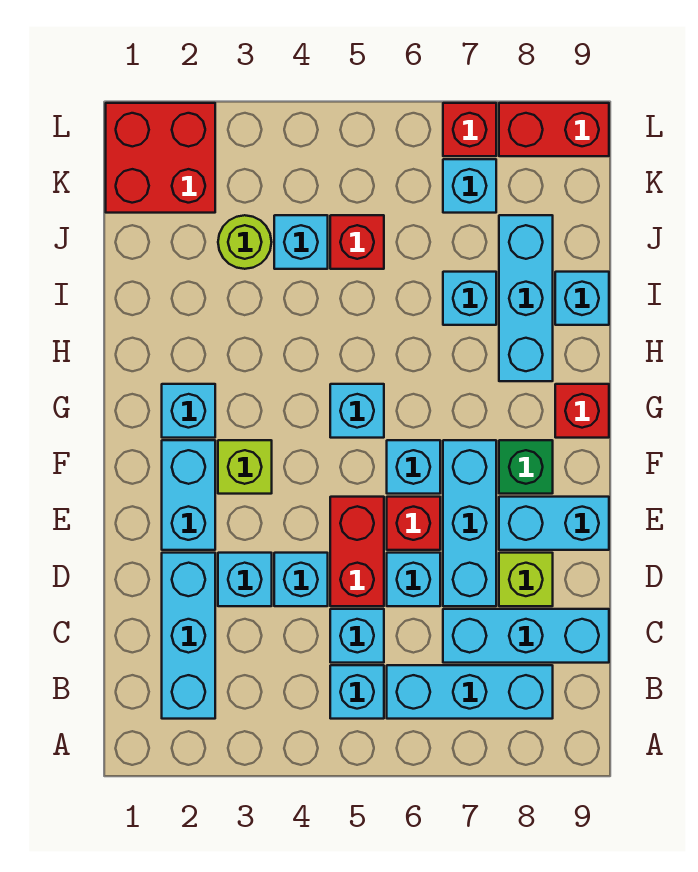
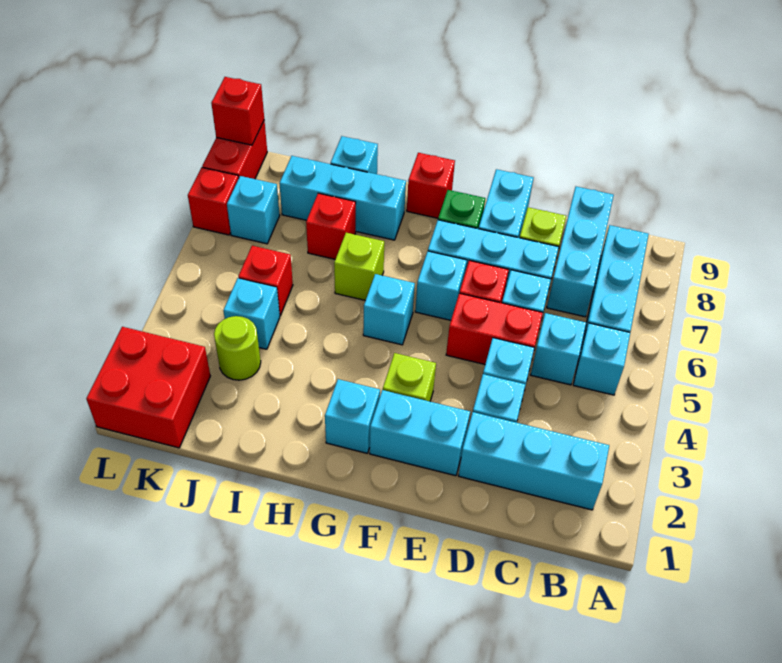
none -> lime brick H6 level 1
cyan brick I7 level 1 -> red brick I7 level 1
none -> red brick L9 level 2

